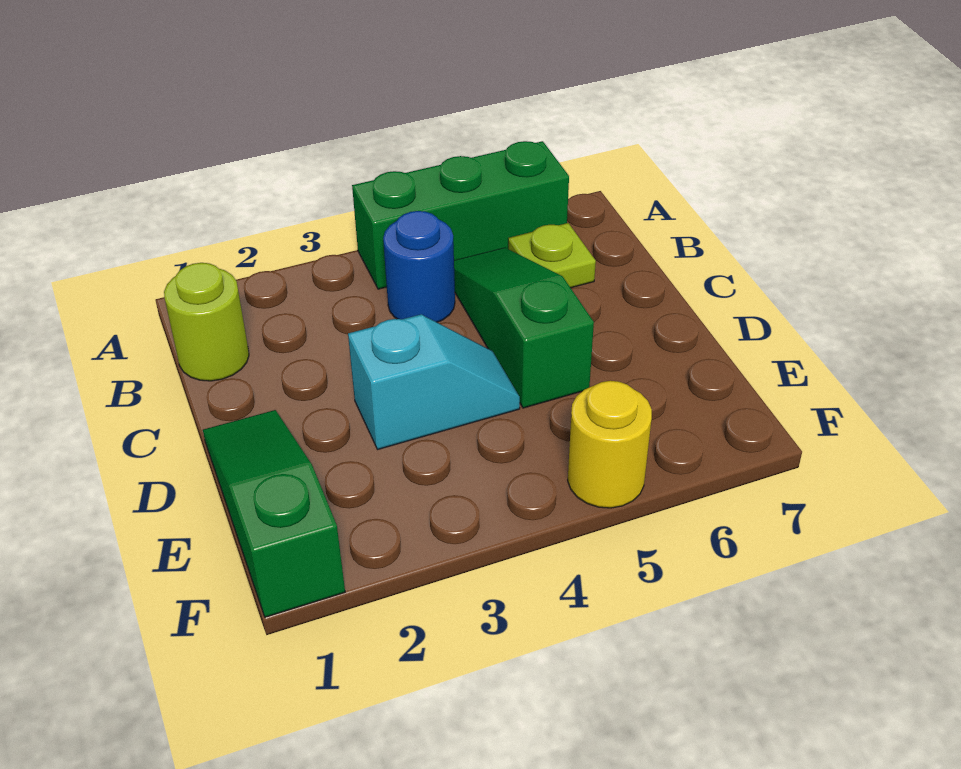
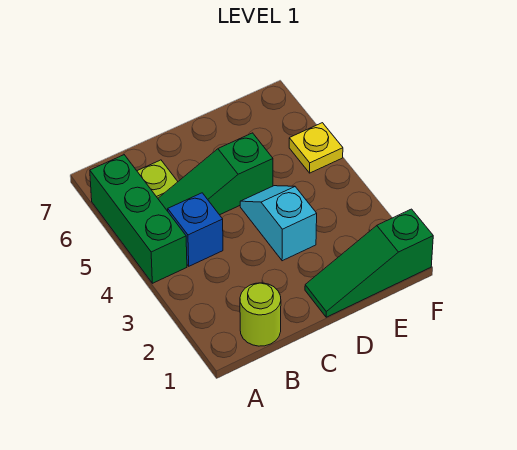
blue round brick B4 level 1 -> blue brick B4 level 1
yellow round brick F5 level 1 -> yellow plate F5 level 1

